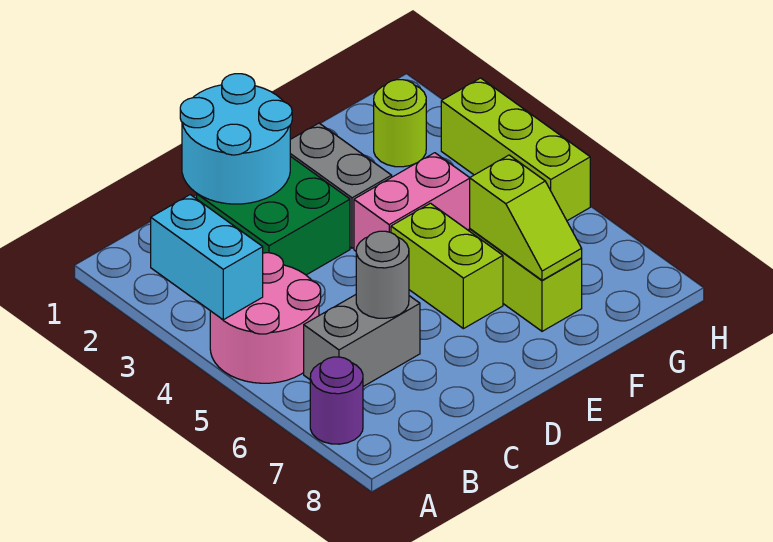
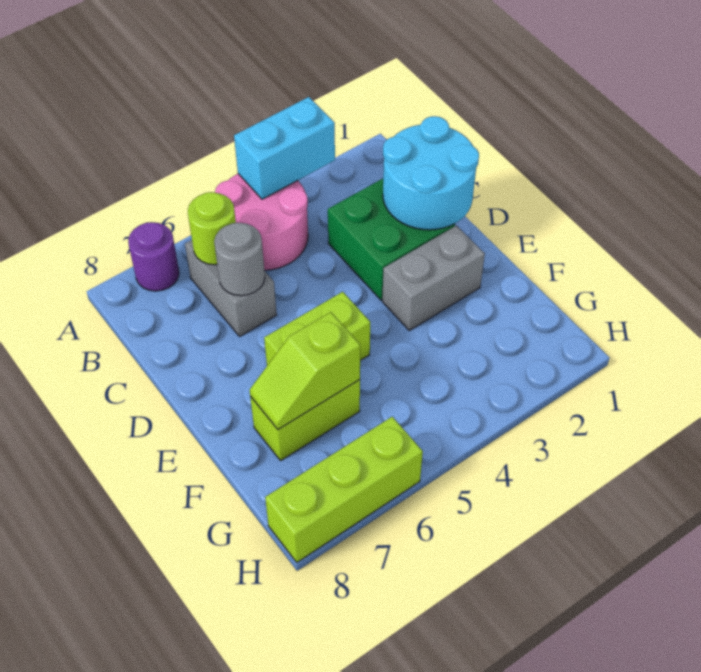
pink brick E4:F4 level 1 -> none
lime round brick G2 level 1 -> lime round brick B6 level 2
lime brick H3:H5 level 1 -> lime brick H6:H8 level 1

